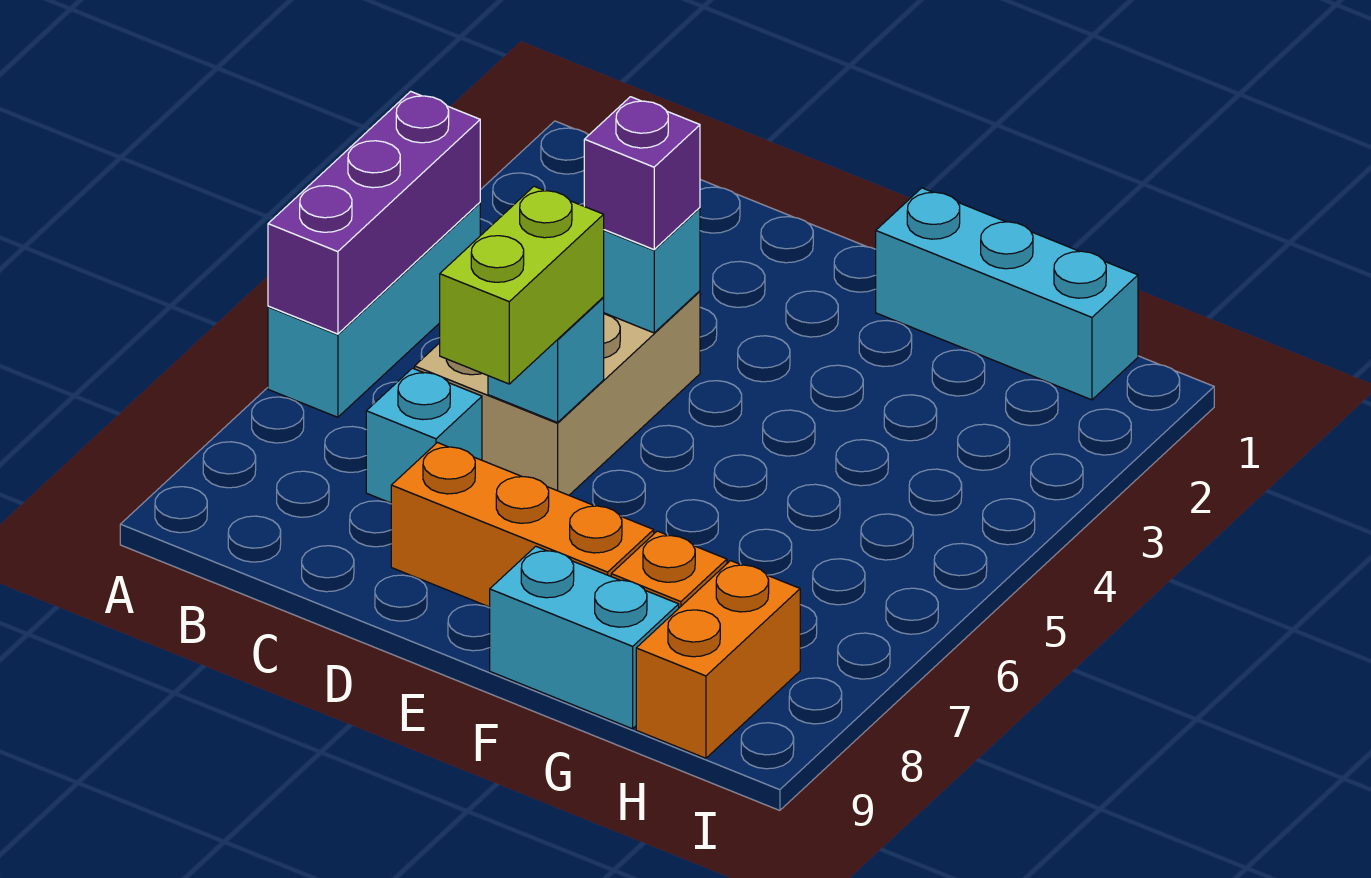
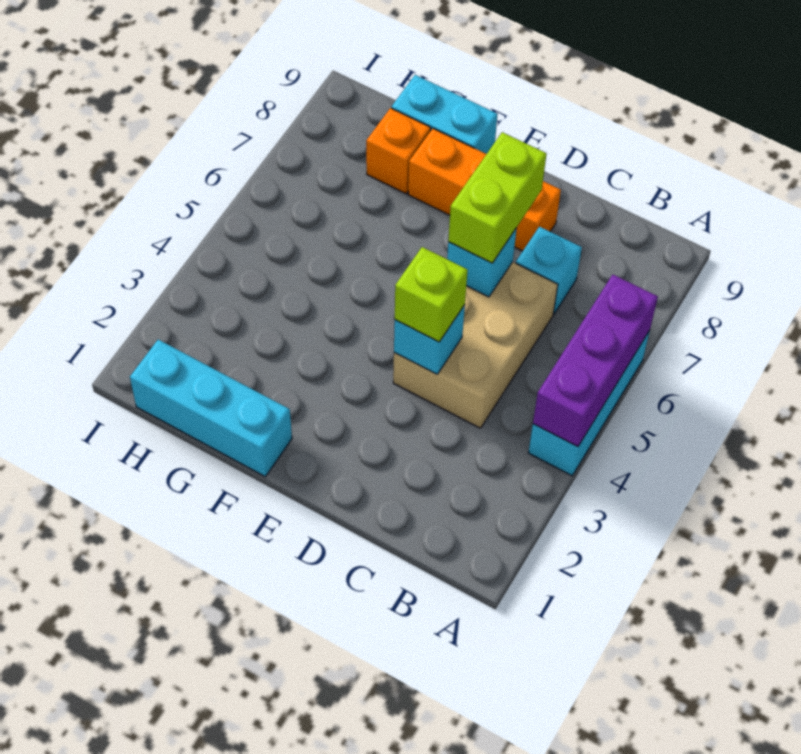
purple brick D4 level 3 -> lime brick D4 level 3
orange brick H8:H9 level 1 -> none

